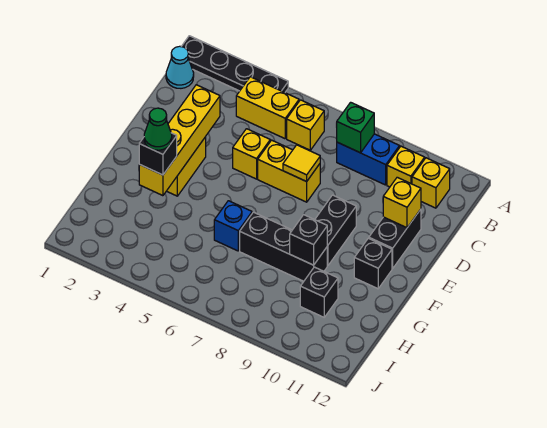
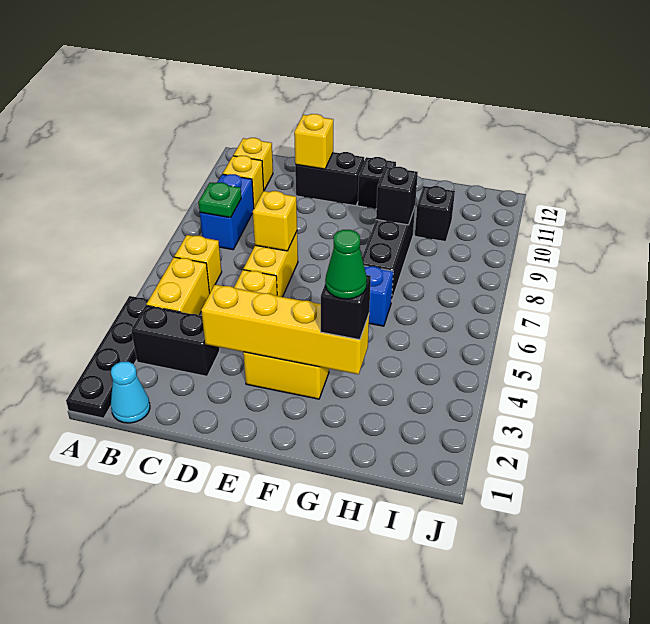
green brick B8 level 2 -> green plate B8 level 2
yellow tile D7 level 2 -> yellow brick D7 level 2
black brick E9:F9 level 1 -> black brick B3:C3 level 1

